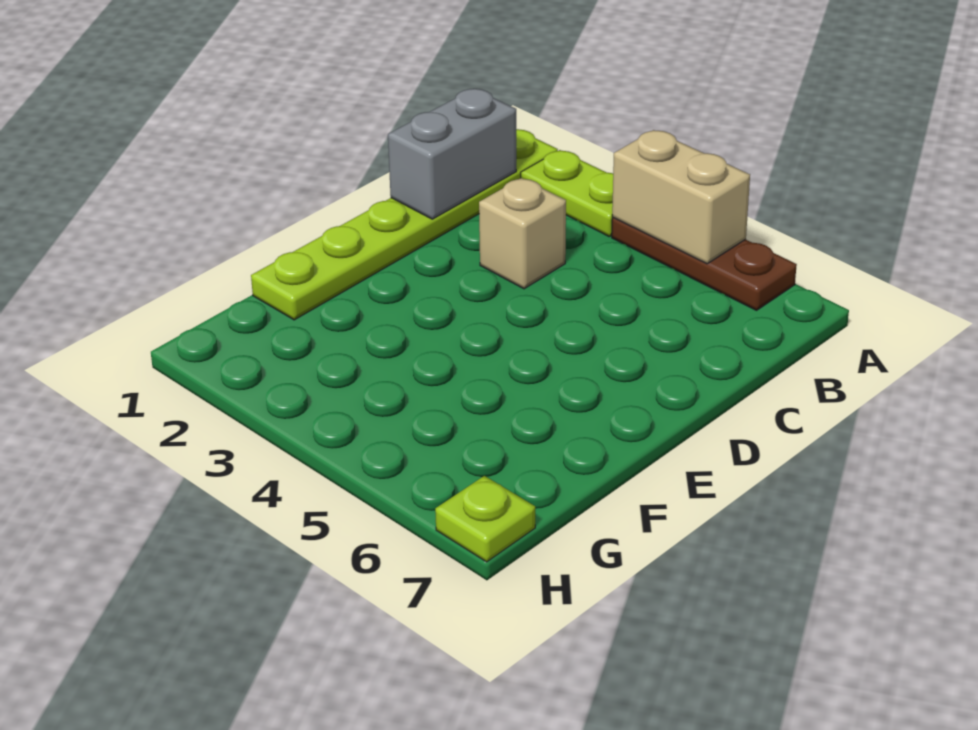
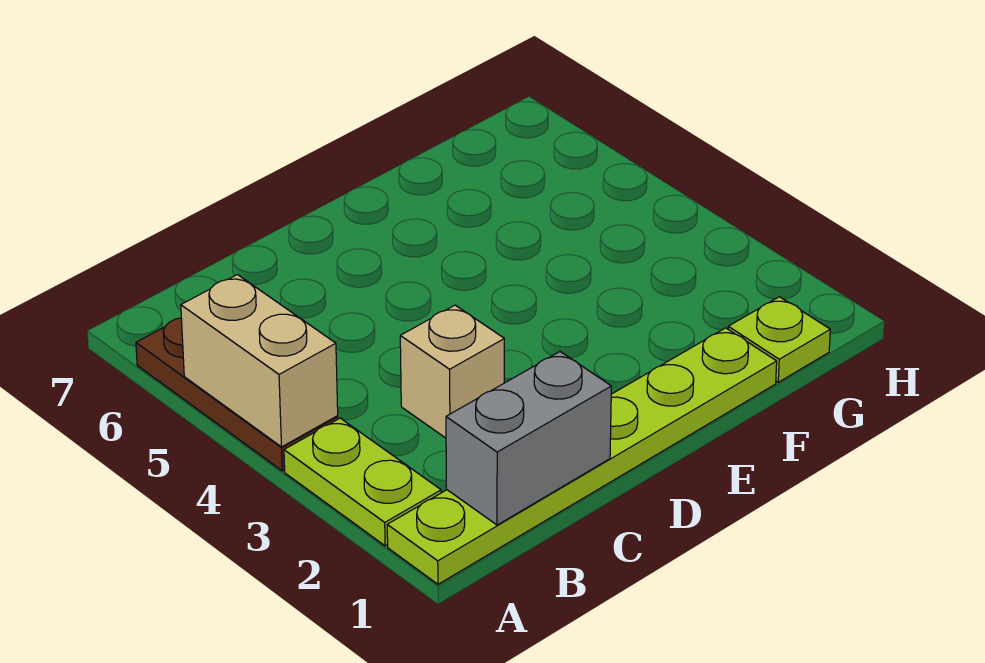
lime plate H7 level 1 -> lime plate G1 level 1

